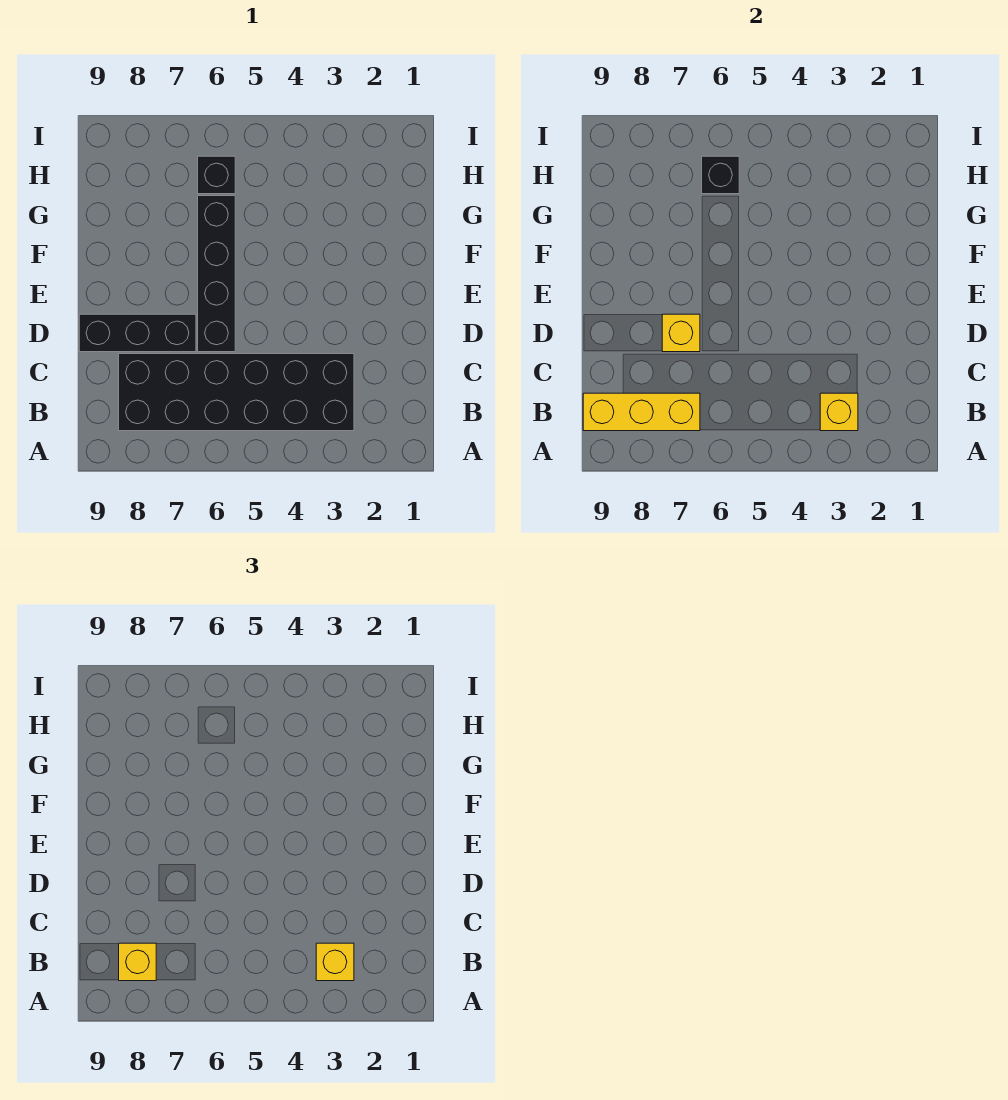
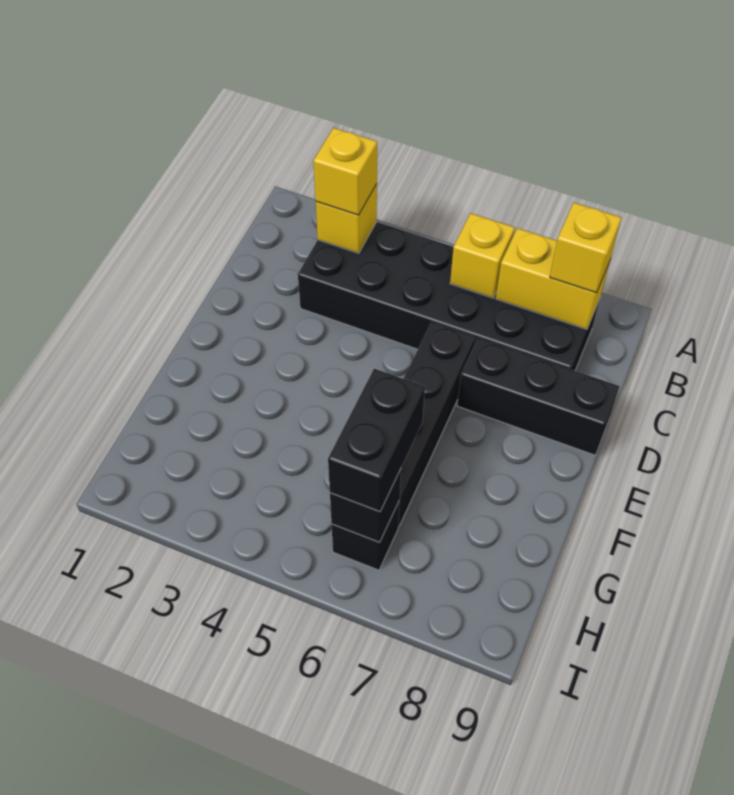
yellow brick B7:B9 level 2 -> yellow brick B7:B8 level 2
yellow brick D7 level 2 -> yellow brick B6 level 2
none -> black brick G6:H6 level 3

